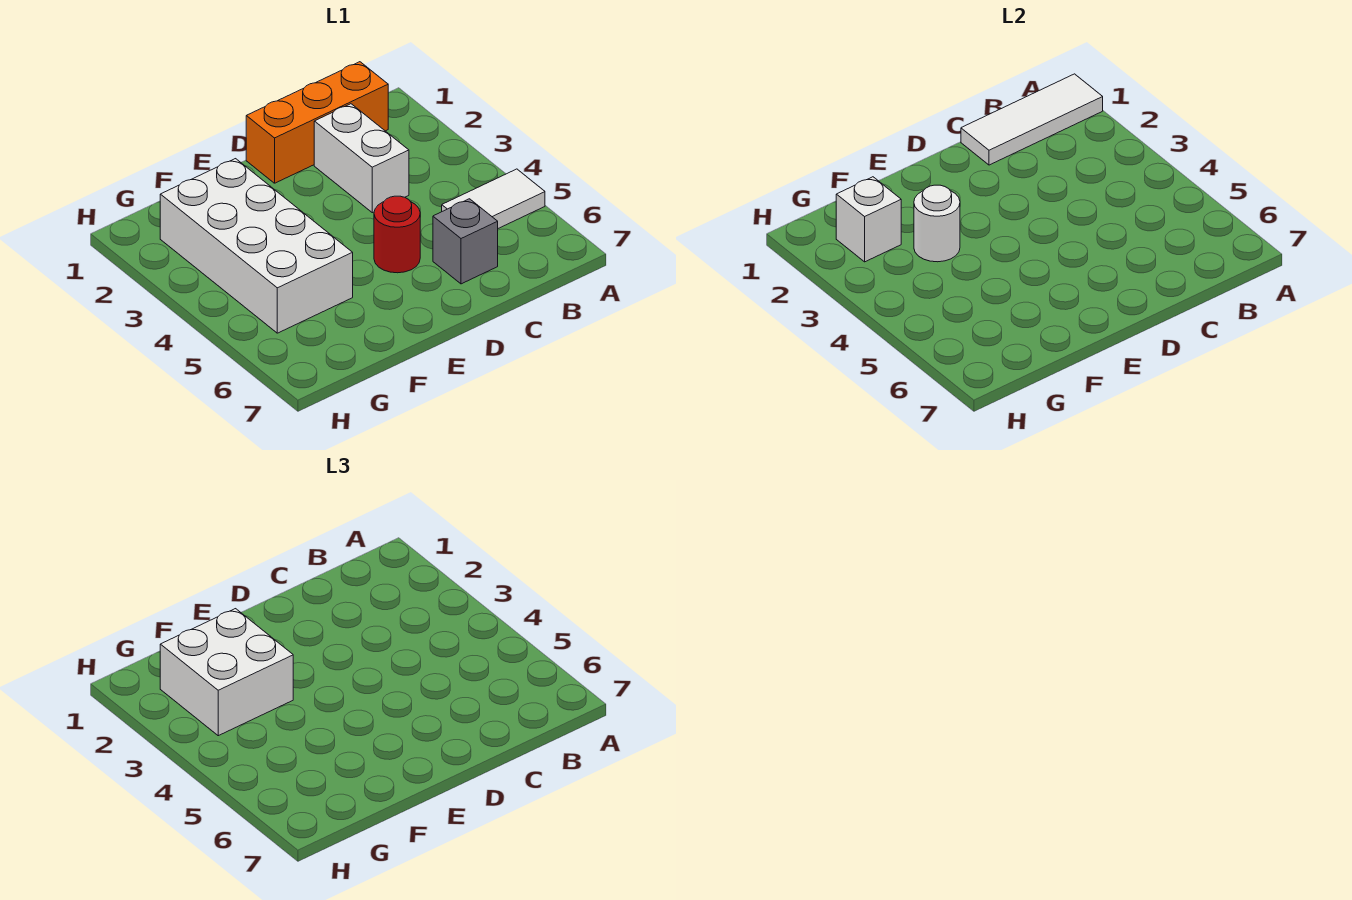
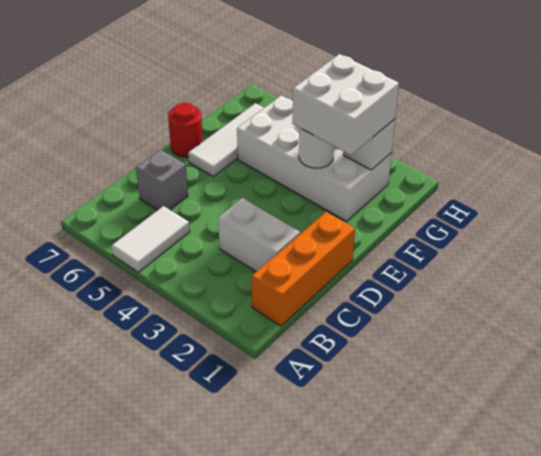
white tile A1:C1 level 2 -> white tile E6:G6 level 1
red round brick D5 level 1 -> red round brick E7 level 1

